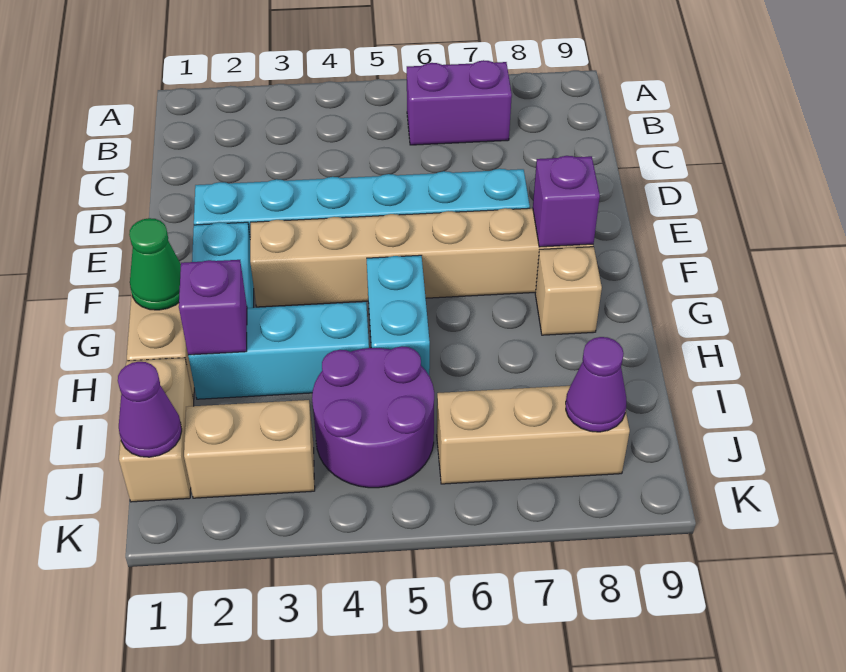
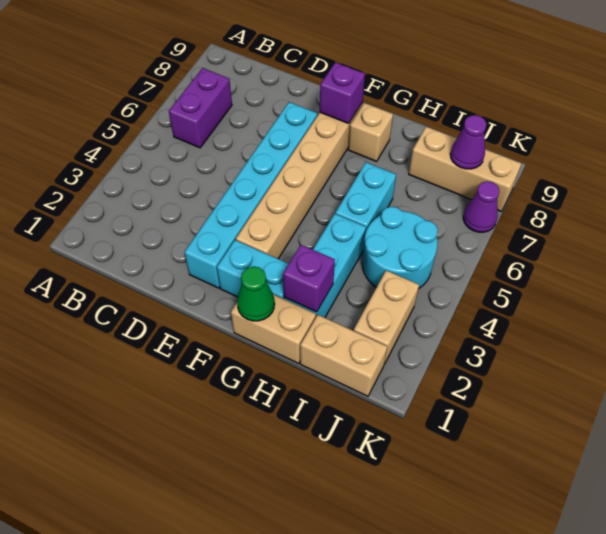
cyan brick G5:H5 level 1 -> cyan brick H5:H6 level 1
purple round brick I4:J5 level 1 -> cyan round brick I4:J5 level 1
purple cone J1 level 2 -> purple cone K7 level 1
tan brick J6:J8 level 1 -> tan brick I8:K8 level 1

